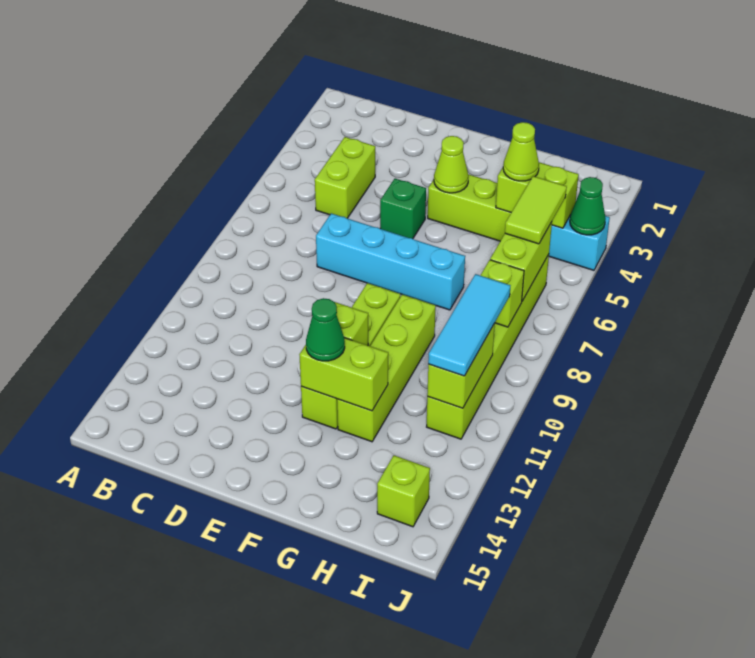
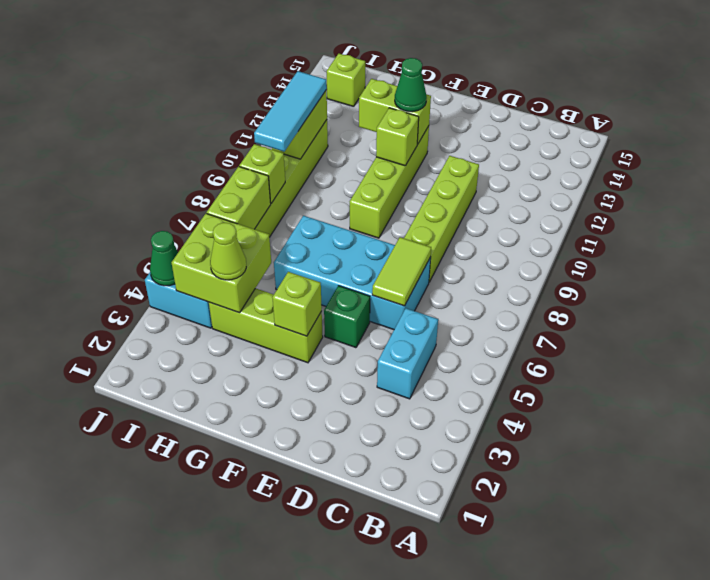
lime brick C4:C5 level 1 -> cyan brick C4:C5 level 1
cyan brick D7:G7 level 1 -> cyan brick D6:G7 level 1
lime cone F4 level 2 -> lime brick F4 level 2
lime brick G9:G12 level 1 -> lime brick D8:D11 level 1
lime brick H4:I4 level 2 -> lime brick H4:I5 level 2
lime tile I5:I6 level 3 -> lime tile D6:D7 level 2

